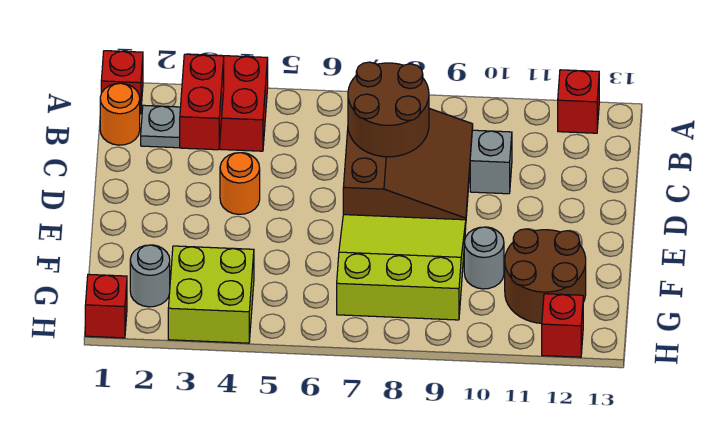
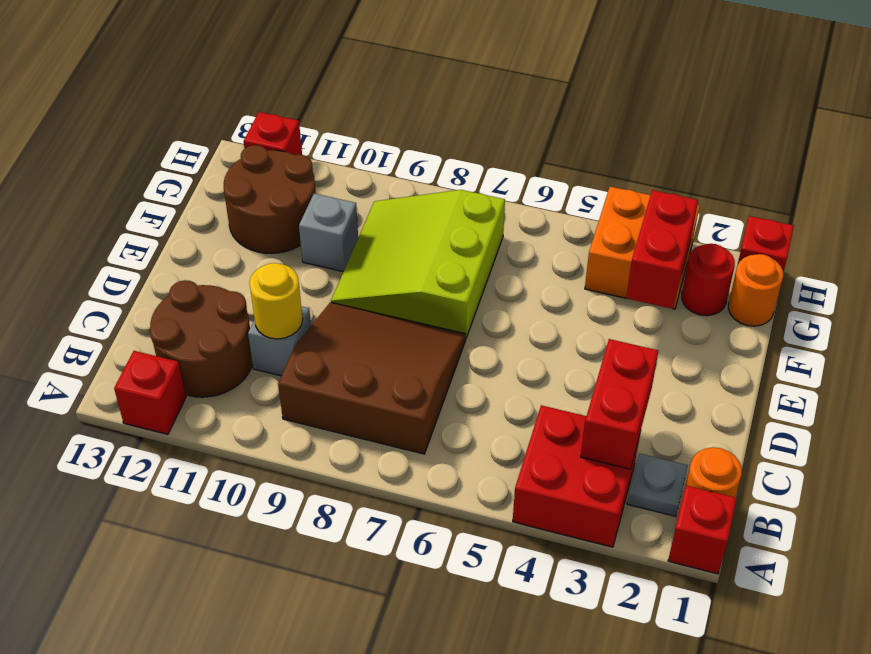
brown slope B7:D9 level 1 top 7 -> brown slope B7:D9 level 1 top B
brown round brick B7:C8 level 2 -> brown round brick B11:C12 level 1
none -> yellow round brick C10 level 2
orange round brick D4 level 1 -> orange round brick G1 level 1
lime slope E7:G9 level 1 top G -> lime slope E7:G9 level 1 top 7
none -> red brick F3:G3 level 2
grey round brick F10 level 1 -> grey brick F10 level 1
grey round brick G2 level 1 -> red round brick G2 level 1
lime brick G3:H4 level 1 -> orange brick G3:H4 level 1

